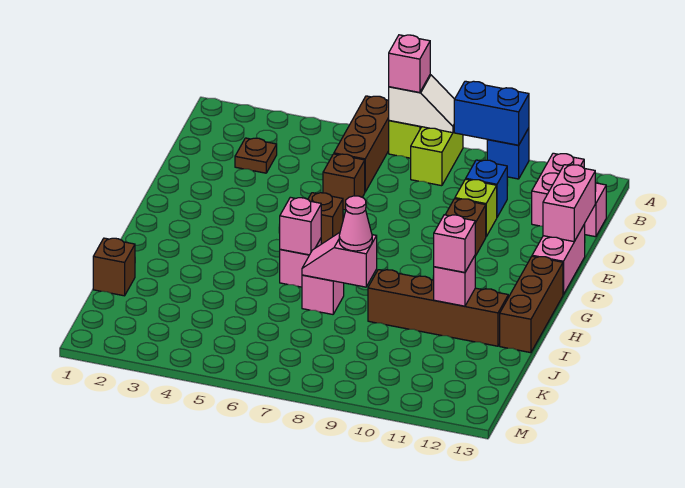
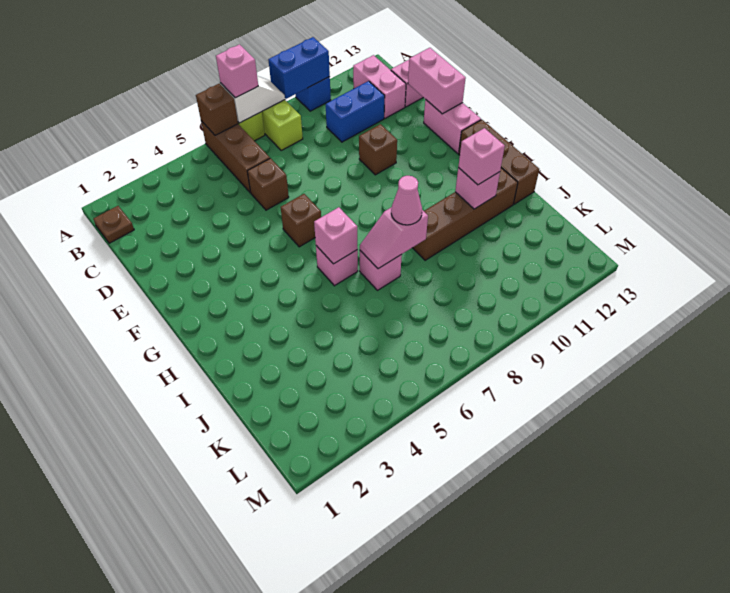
brown plate C3 level 1 -> brown plate B1 level 1
blue brick C10 level 1 -> blue brick C10:C11 level 1
lime brick D10 level 1 -> none
brown brick J1 level 1 -> brown brick A6 level 2

